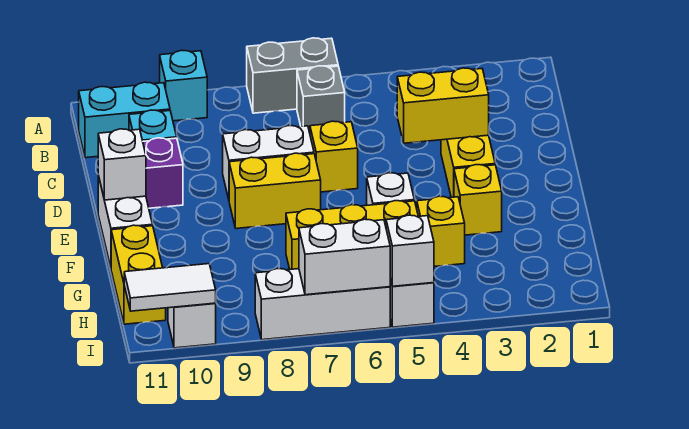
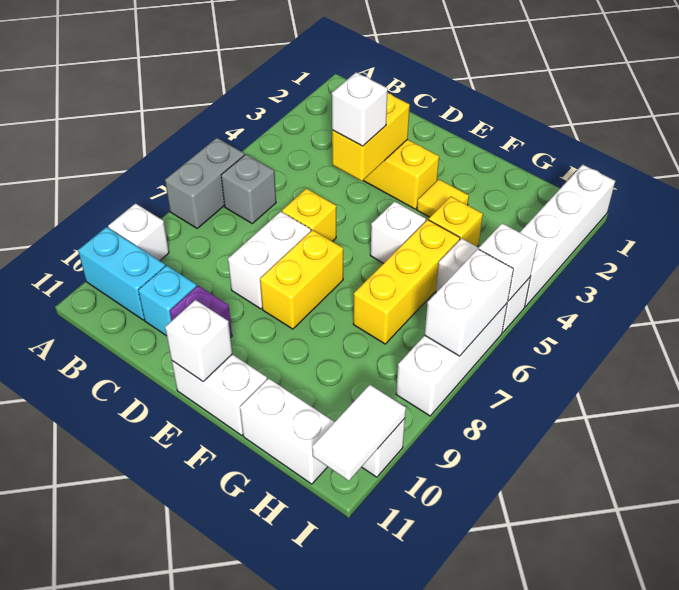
cyan brick A9 level 1 -> white brick A9 level 1
cyan brick B10:B11 level 1 -> cyan brick A10:B10 level 1
none -> white brick D4 level 3
yellow brick F3 level 1 -> yellow tile F3 level 1
yellow brick G11:H11 level 1 -> white brick G11:H11 level 1
none -> white brick I1:I4 level 1

